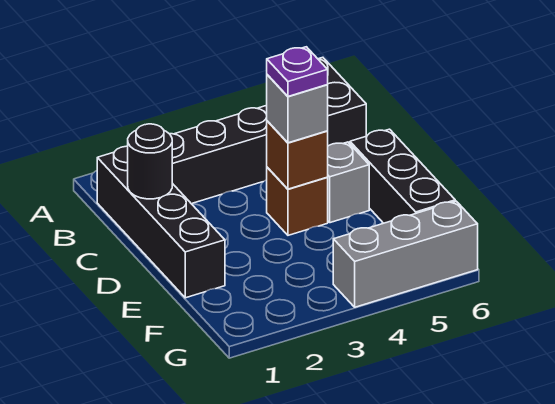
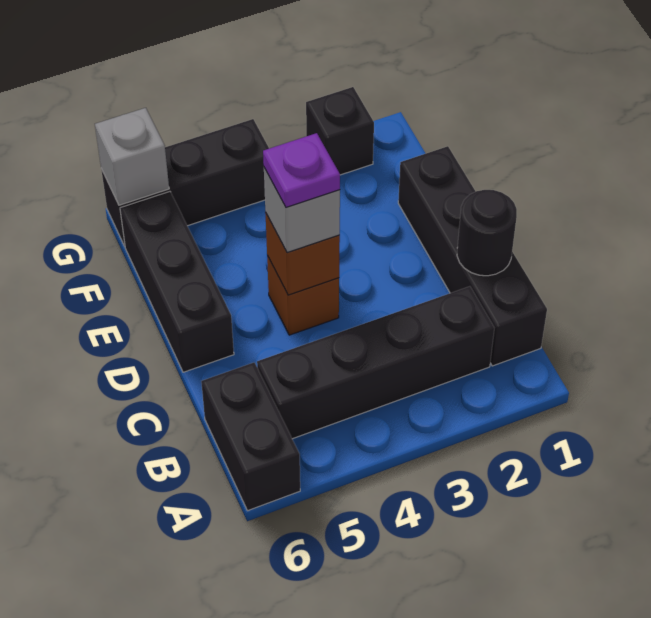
grey brick D5 level 1 -> grey brick G6 level 2
none -> black brick G2 level 1
grey brick G4:G6 level 1 -> black brick G4:G6 level 1

